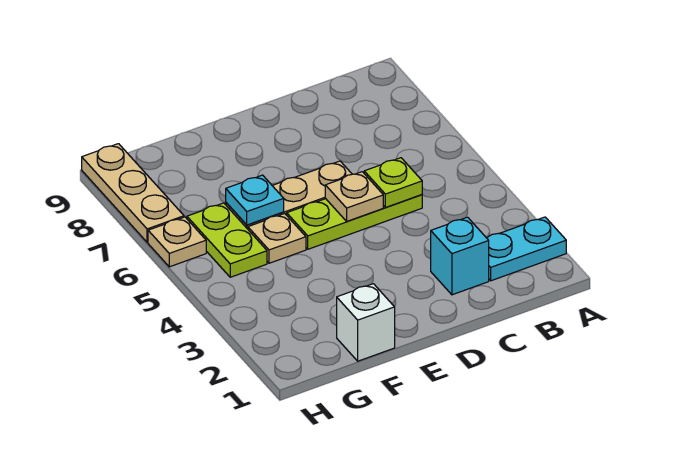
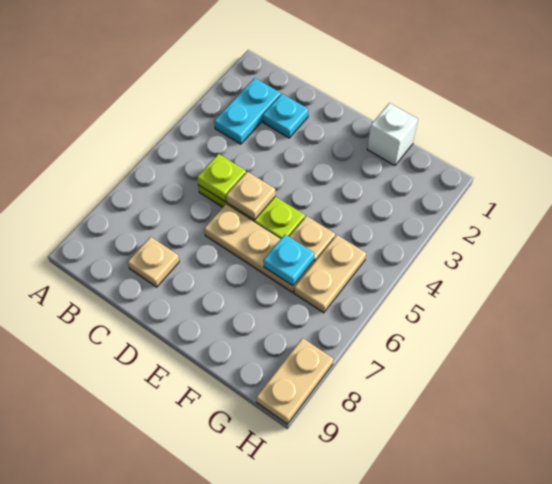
cyan plate A2:B2 level 1 -> cyan plate B2:B3 level 1
cyan brick C2 level 1 -> cyan plate C2 level 1
lime plate G5:G6 level 1 -> tan plate G5:G6 level 1
tan plate H6 level 1 -> tan plate C8 level 1
tan plate H7:H9 level 1 -> tan plate H8:H9 level 1

